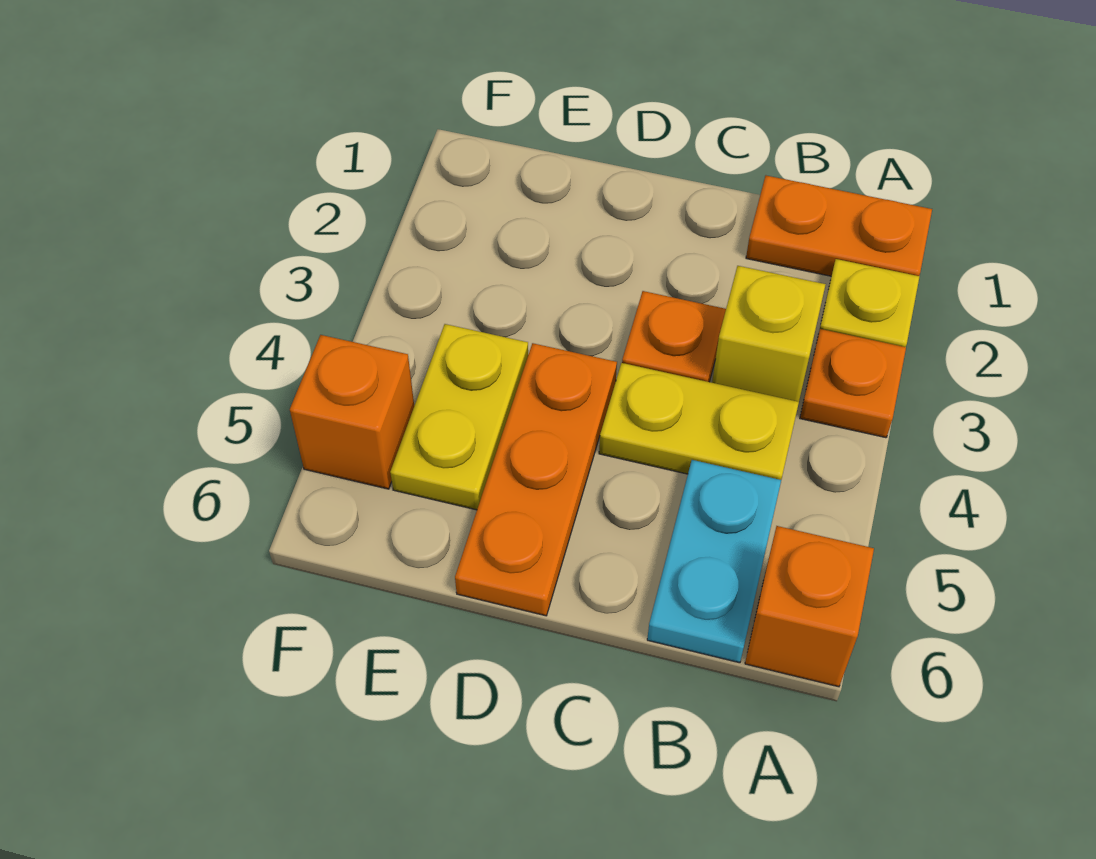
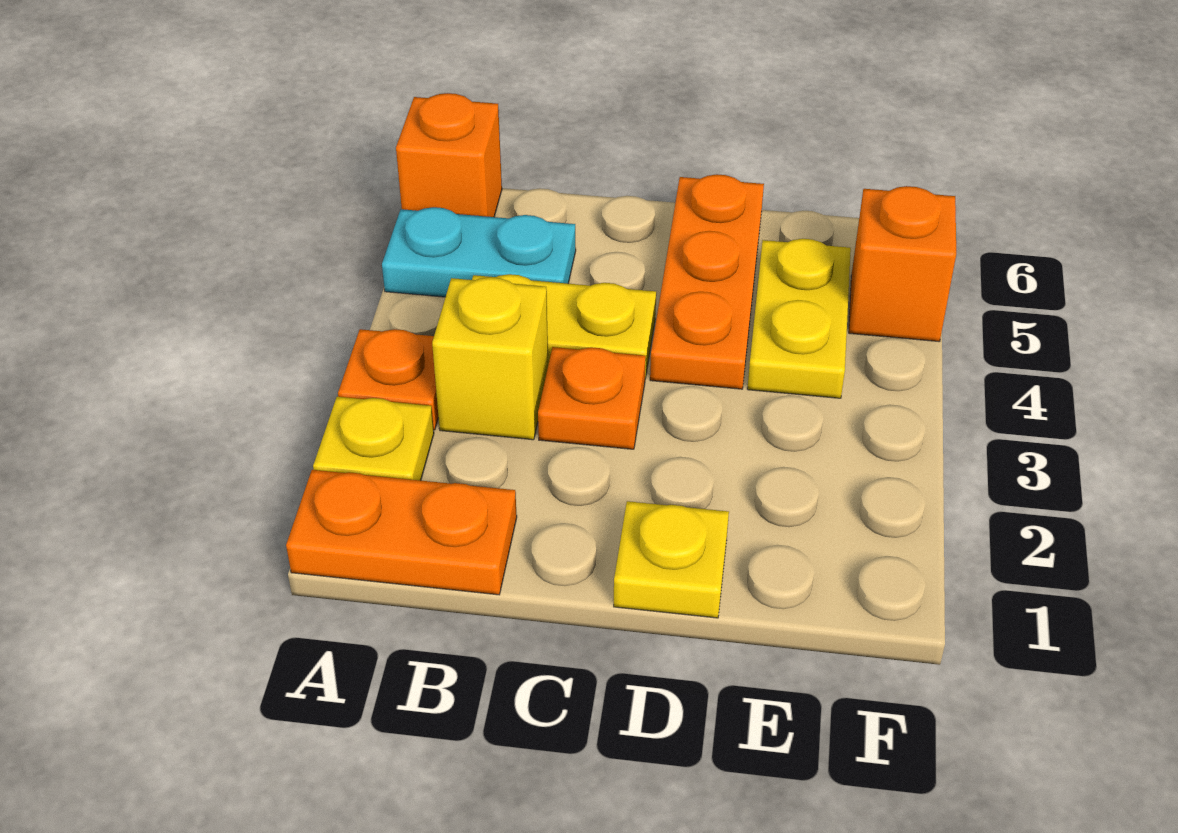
cyan plate B5:B6 level 1 -> cyan plate A5:B5 level 1
none -> yellow plate D1 level 1

